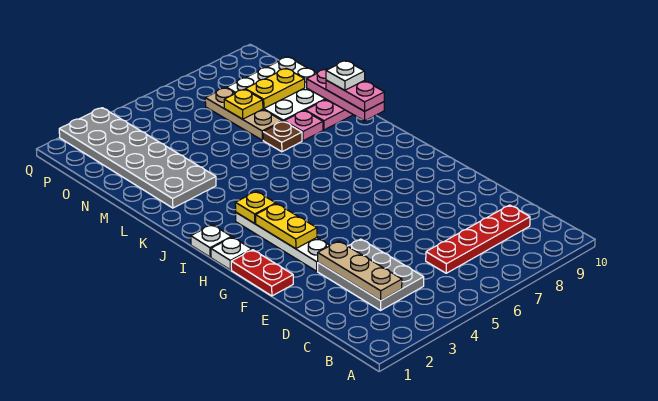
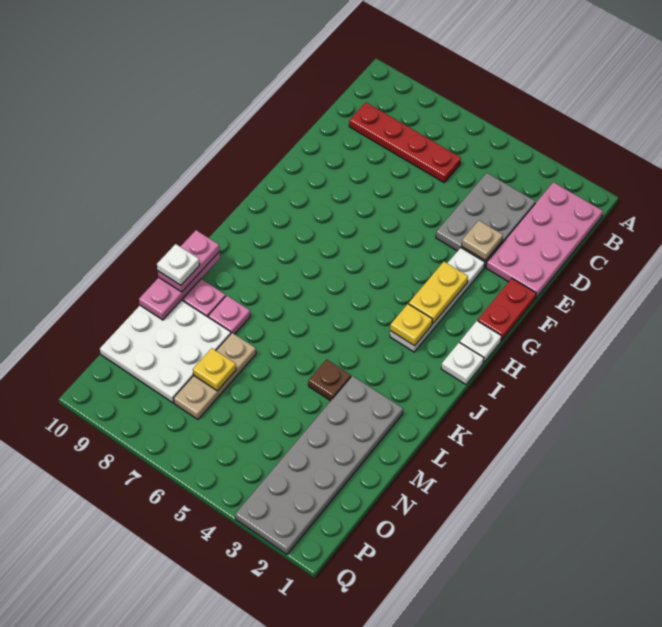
none -> pink plate B1:E2 level 1
tan plate C3:E3 level 2 -> tan plate E3 level 2
brown plate L7 level 1 -> brown plate L4 level 1
yellow plate N8:N9 level 2 -> none

